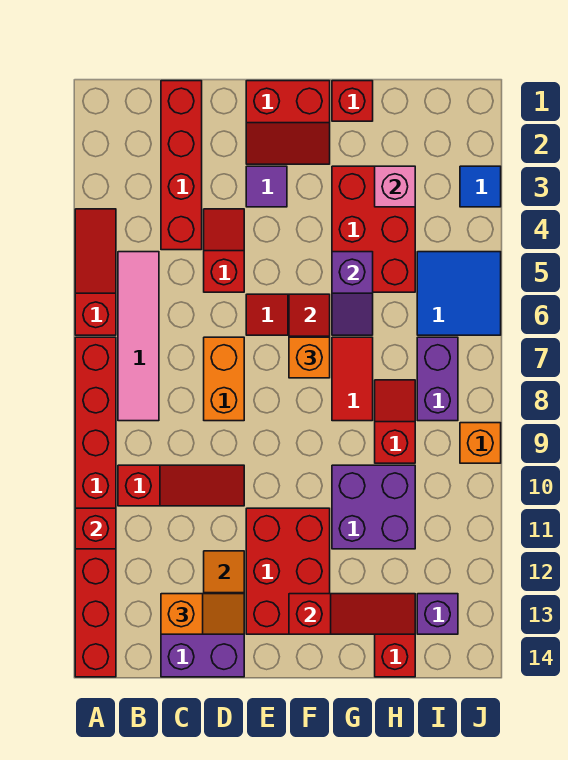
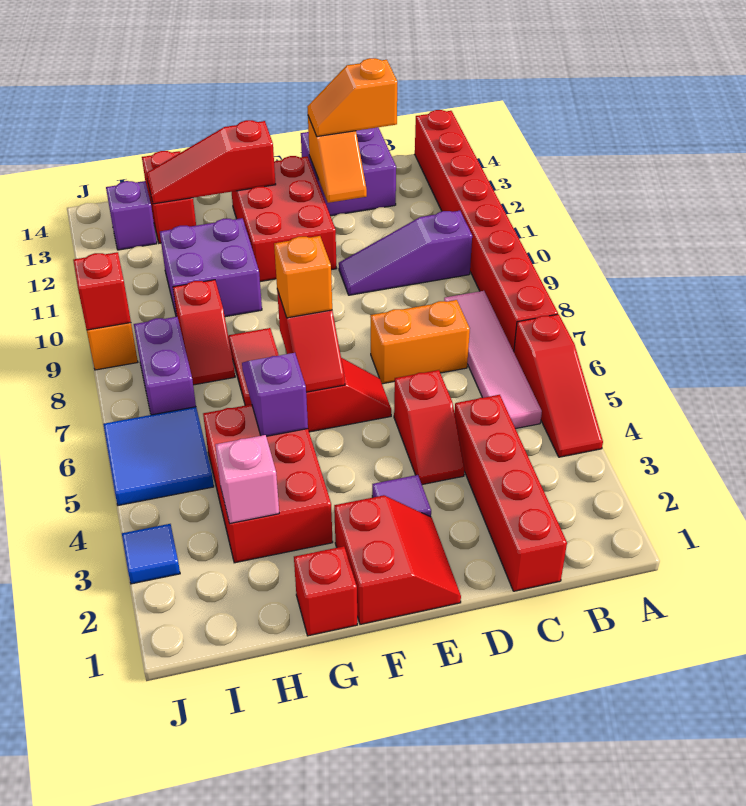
red brick A11 level 2 -> red brick J9 level 2
red slope B10:D10 level 1 top B -> purple slope B10:D10 level 1 top B
orange brick D7:D8 level 1 -> orange brick C7:D7 level 1
red slope E1:F2 level 1 top 1 -> red slope E1:F2 level 1 top F

